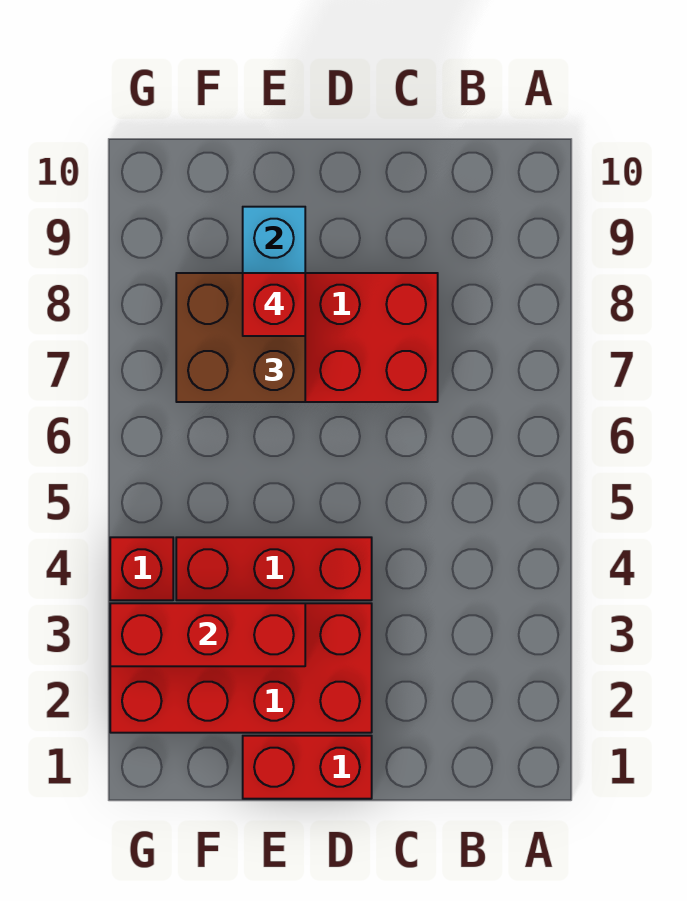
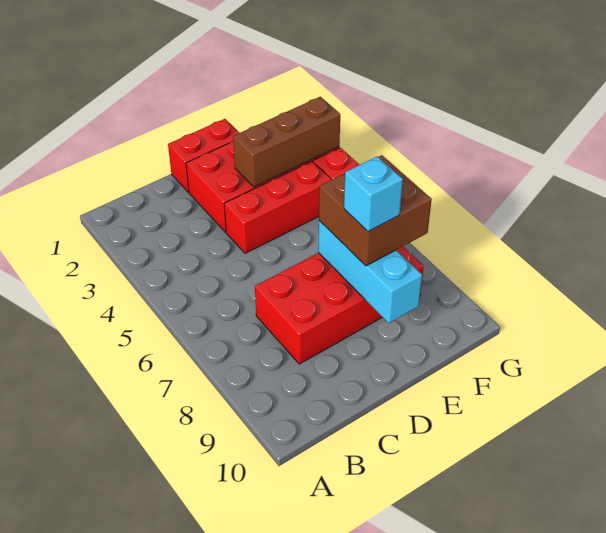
red brick E3:G3 level 2 -> brown brick E3:G3 level 2
red brick E8 level 4 -> cyan brick E8 level 4

